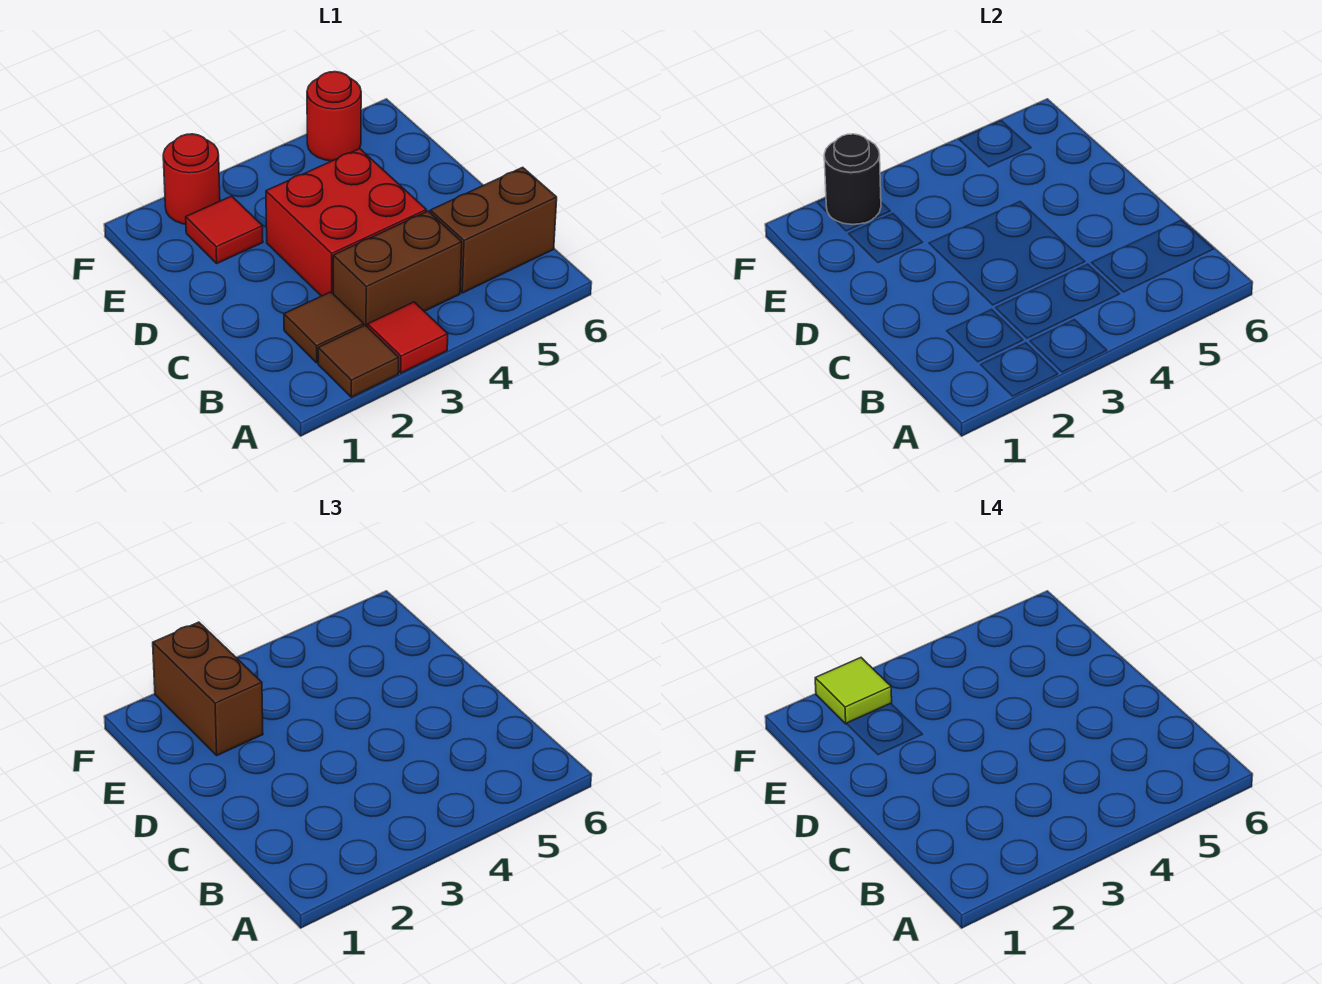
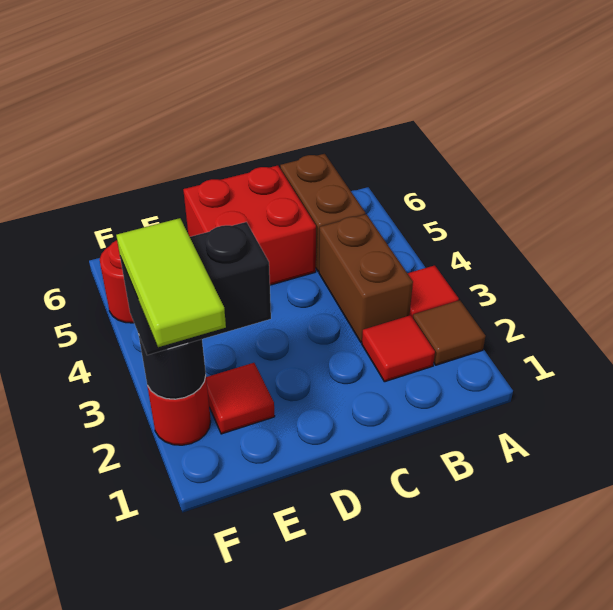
brown tile B2 level 1 -> red tile B2 level 1
red brick C3:D4 level 1 -> red brick C5:D6 level 1
brown brick E2:F2 level 3 -> black brick E2:F2 level 3
lime tile F2 level 4 -> lime tile F1:F2 level 4

